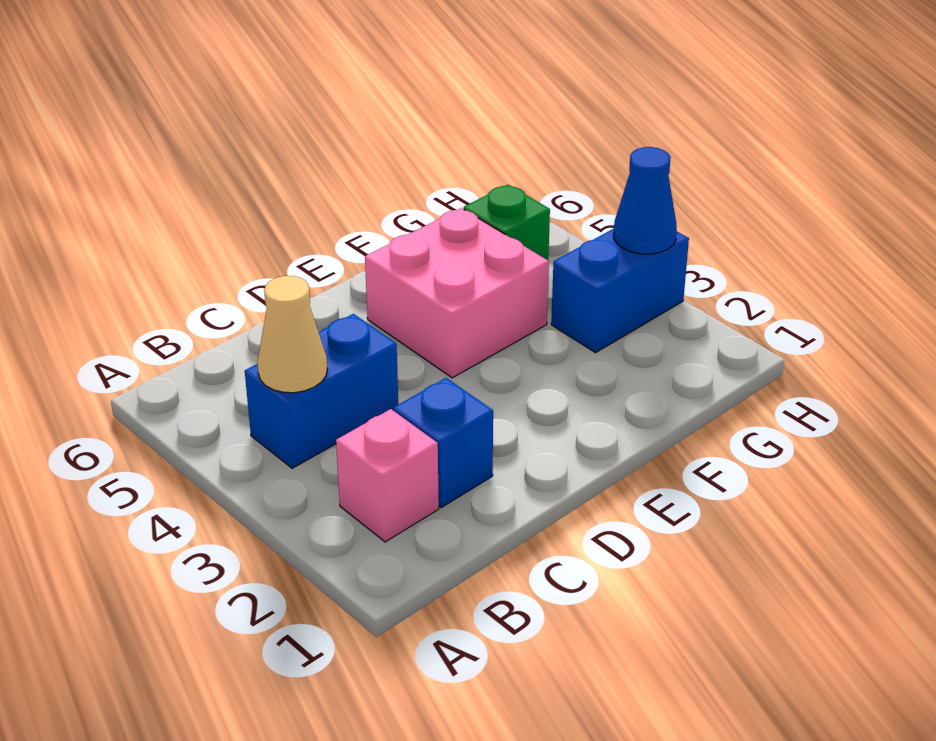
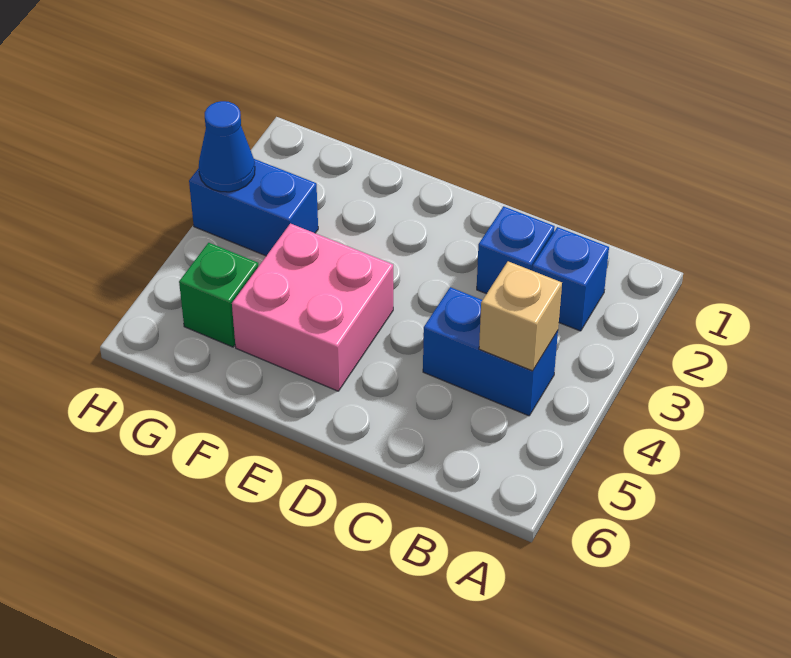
pink brick B2 level 1 -> blue brick B2 level 1
tan cone B4 level 2 -> tan brick B4 level 2

